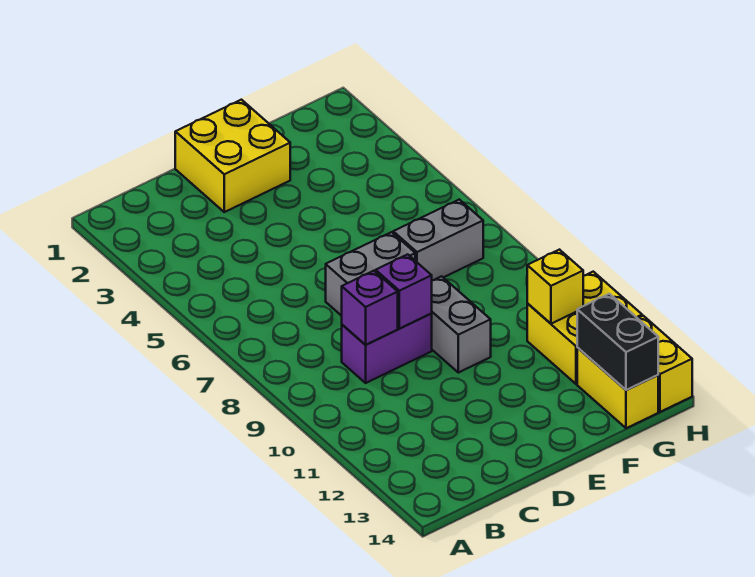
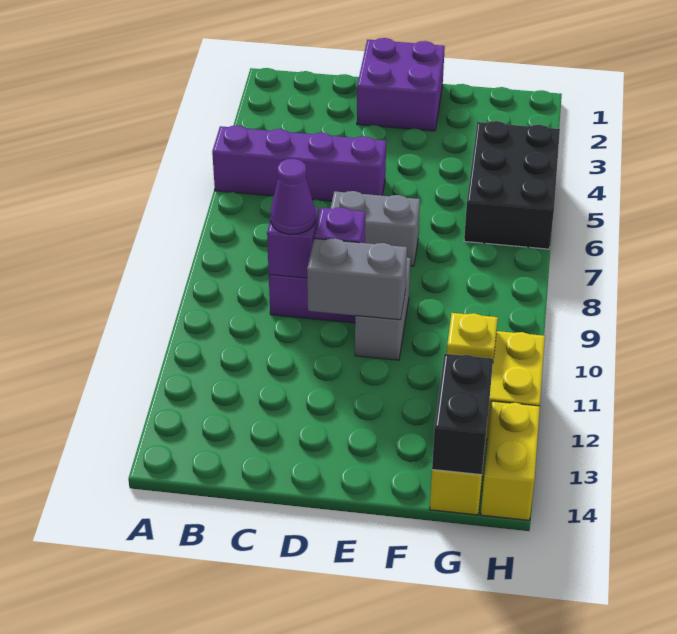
none -> purple brick A5:D5 level 1
none -> purple cone C9 level 3
yellow brick D1:E2 level 1 -> purple brick D1:E2 level 1
grey brick F7:G7 level 1 -> grey brick D10:E10 level 2
none -> black brick G4:H6 level 1
yellow brick G11 level 2 -> yellow plate G11 level 2

